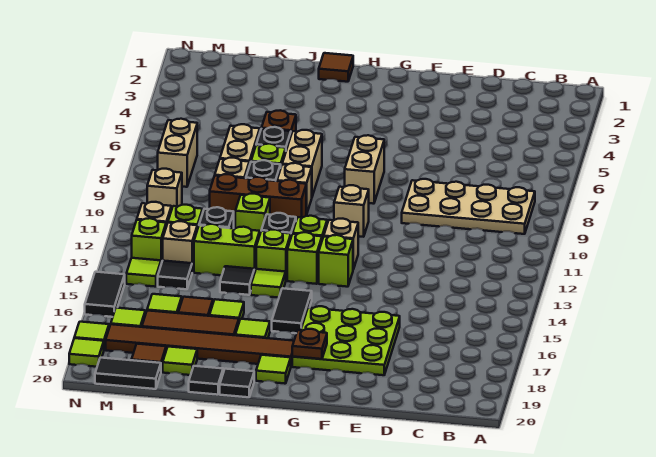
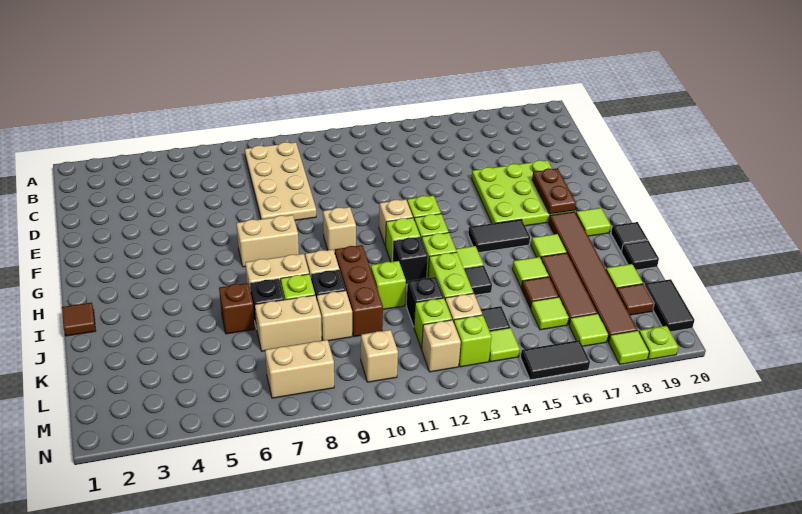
brown plate G18 level 2 -> brown plate F18:G18 level 2
lime tile N19 level 1 -> lime plate N19 level 1

